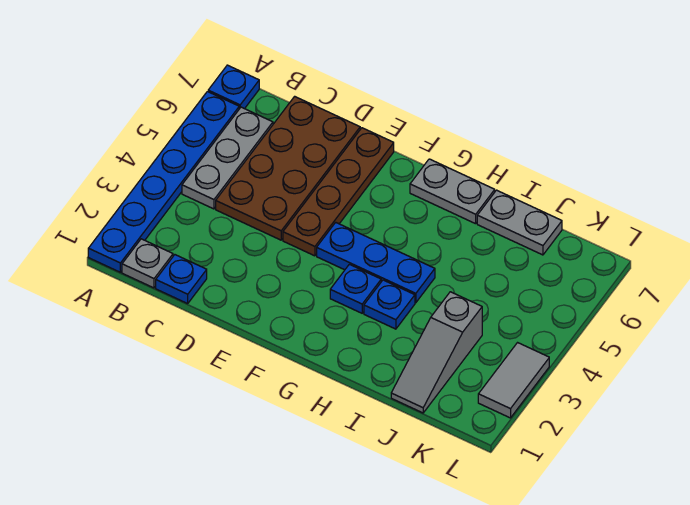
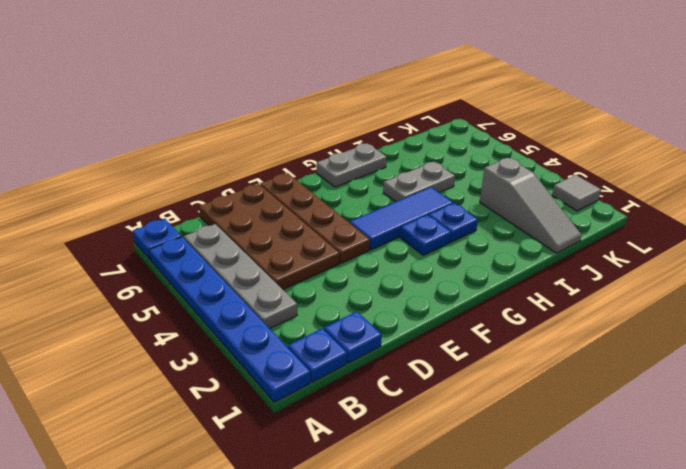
grey plate B1 level 1 -> blue plate B1 level 1
grey plate B4:B6 level 1 -> grey plate B3:B6 level 1
blue plate F4:H4 level 1 -> blue tile F4:H4 level 1
grey plate I7:J7 level 1 -> grey plate H5:I5 level 1
grey tile L2:L3 level 1 -> grey tile L2 level 1

